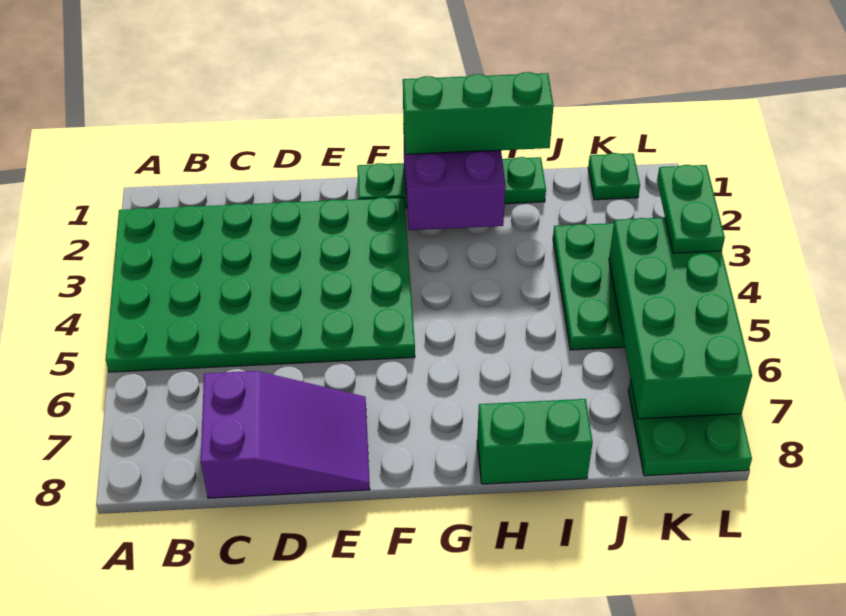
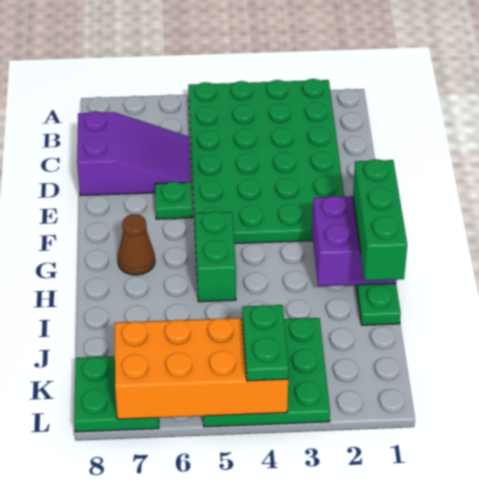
purple slope C7:E8 level 1 top C -> purple slope C6:D8 level 1 top 8
none -> brown cone G7 level 1
green brick H8:I8 level 1 -> green brick G5:H5 level 1
green plate K1 level 1 -> green plate E6 level 1
green brick K4:L7 level 2 -> orange brick K4:L7 level 2
green plate L3:L4 level 3 -> green plate K4:L4 level 3

